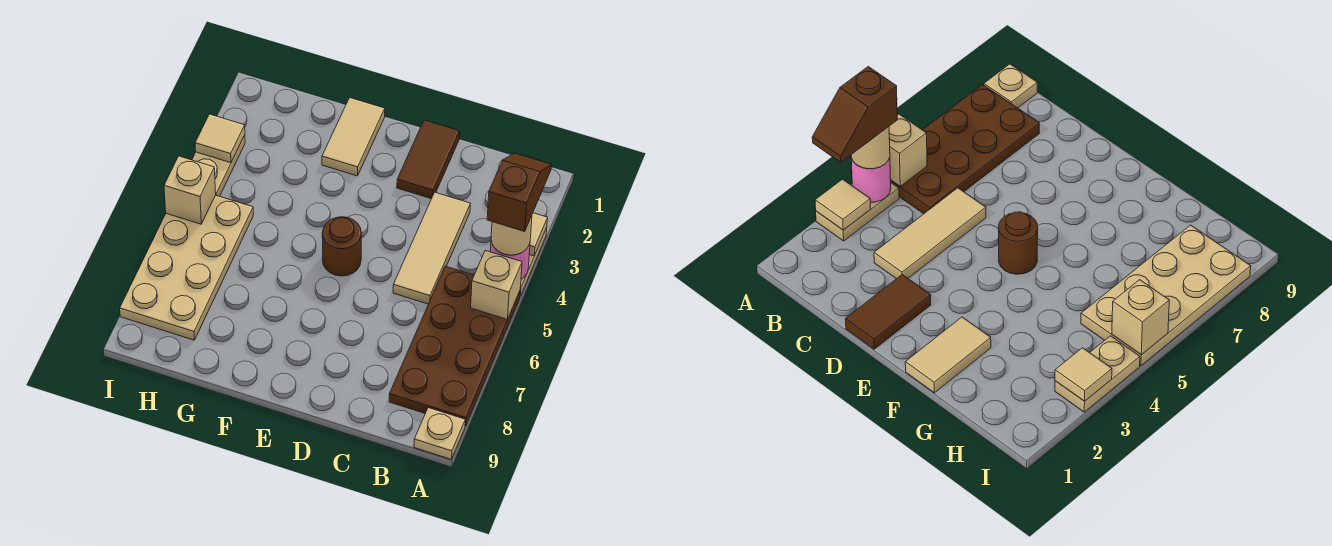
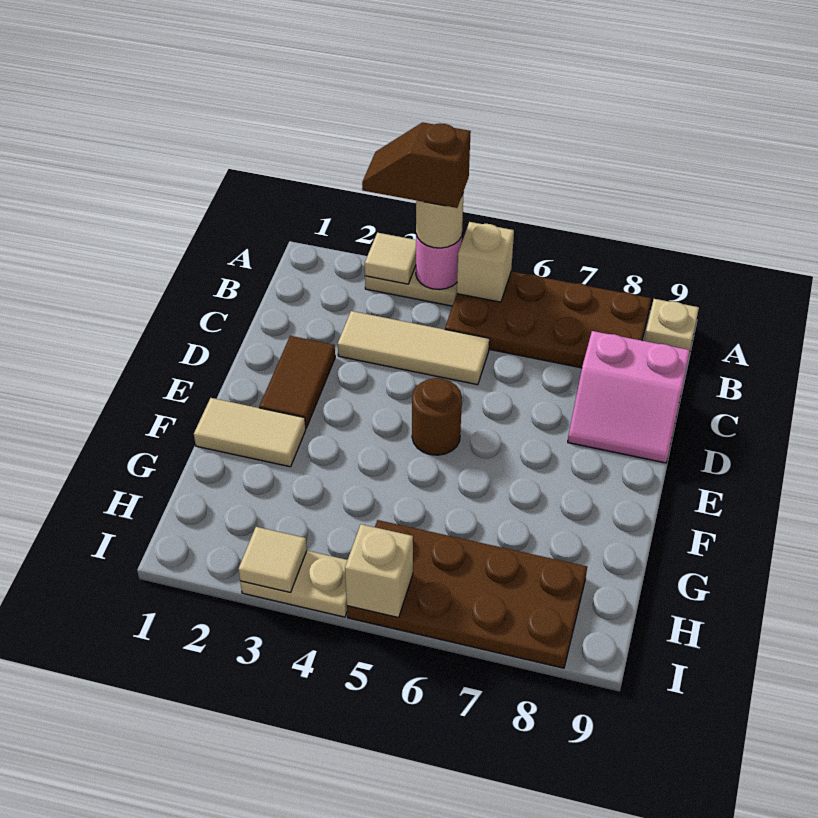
none -> pink slope C8:D9 level 1 top C
brown tile D1:D2 level 1 -> brown tile D2:E2 level 1
tan plate H5:I8 level 1 -> brown plate H5:I8 level 1

